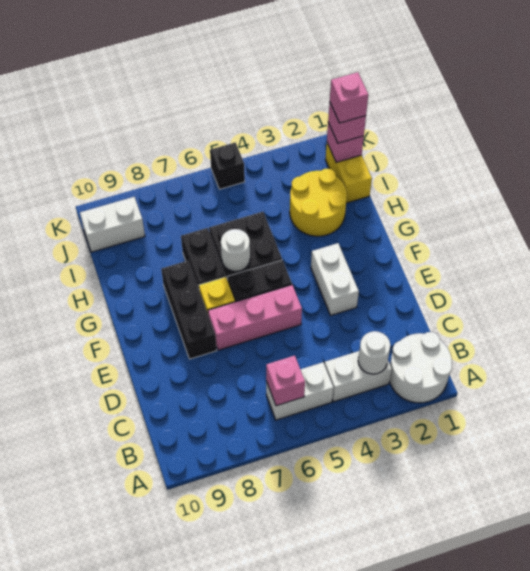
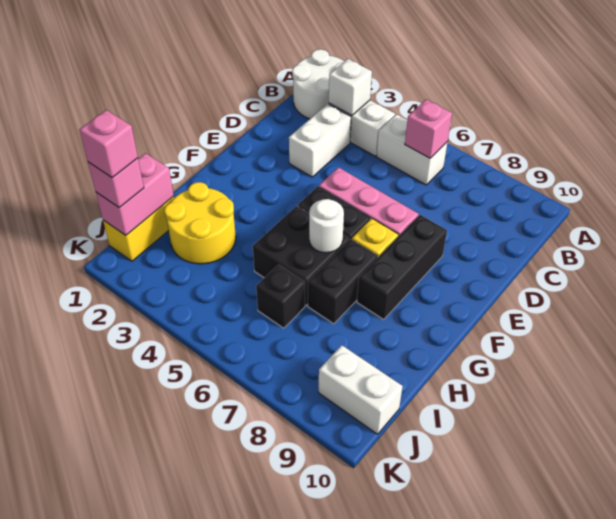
white round brick B3 level 2 -> white brick B3 level 2
white brick E3:F3 level 1 -> white brick C3:D3 level 1
pink brick J1 level 2 -> pink brick I1:J1 level 2
black brick K5 level 1 -> black brick I6 level 1

